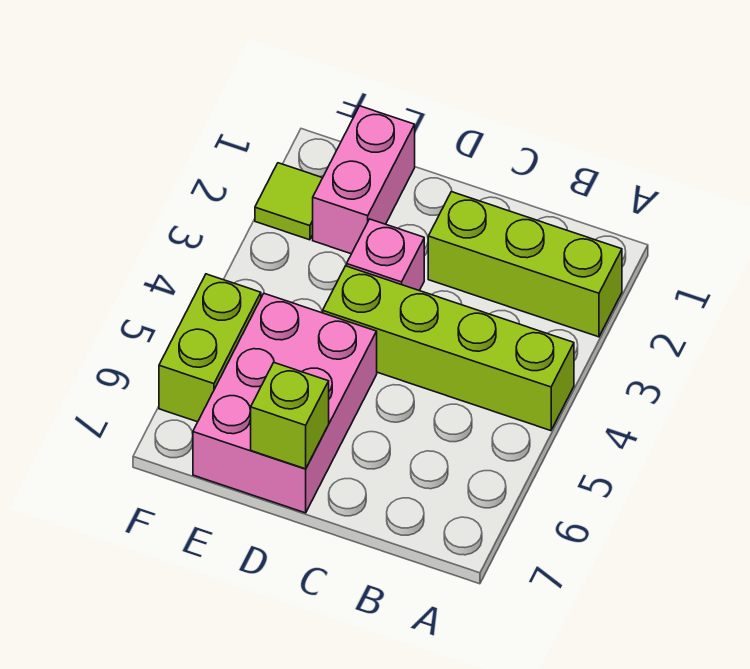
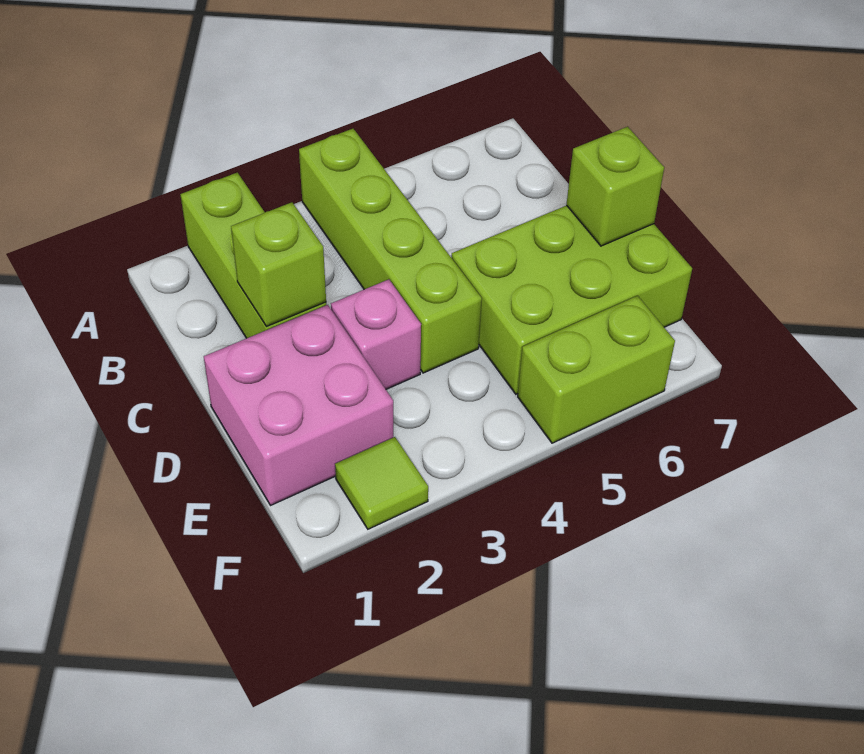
none -> lime brick C2 level 2
pink brick D5:E7 level 1 -> lime brick D5:E7 level 1
pink brick E1:E2 level 1 -> pink brick D1:E2 level 1

